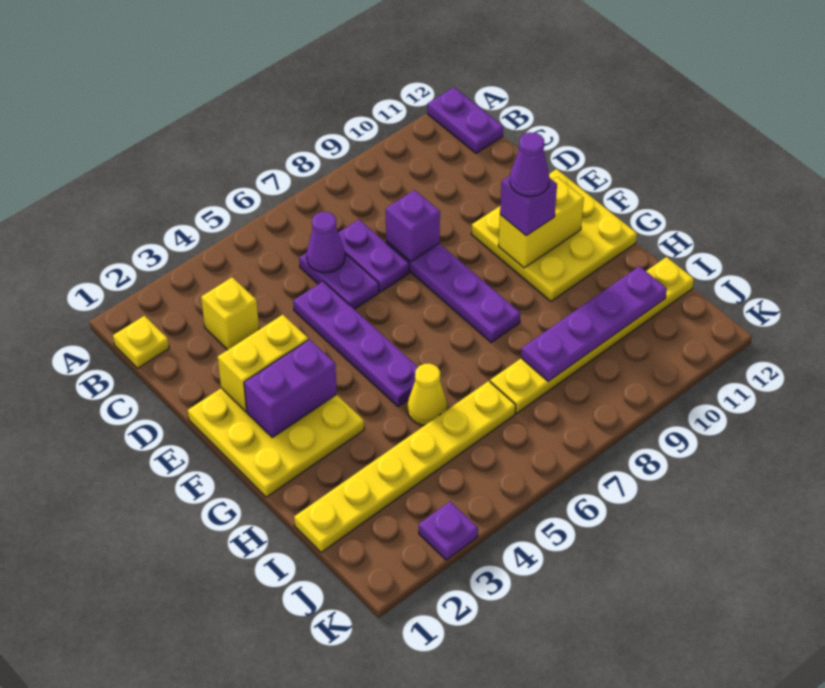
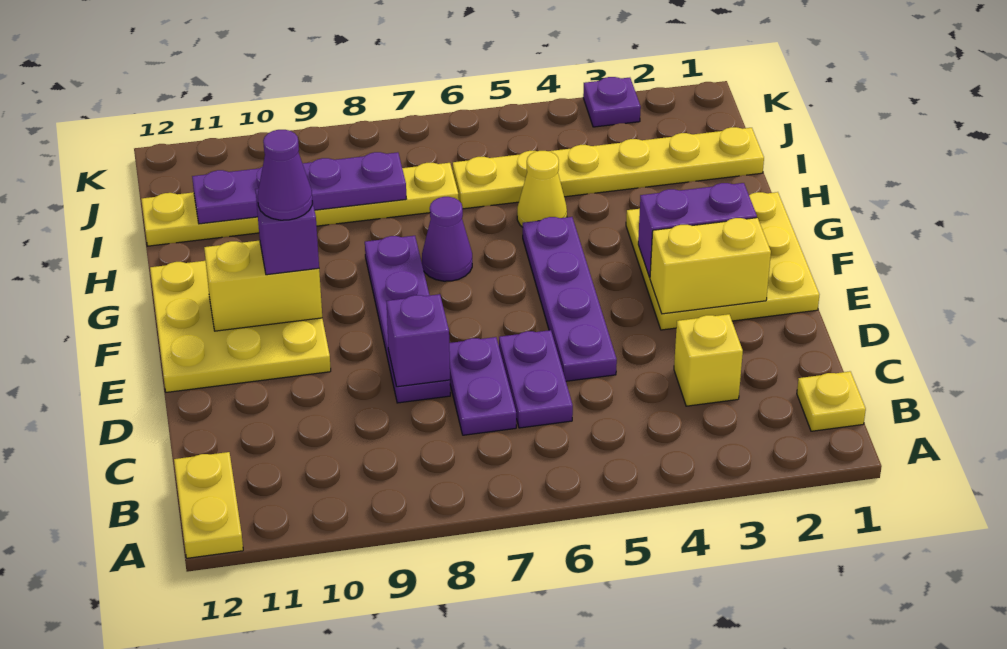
purple plate A12:B12 level 1 -> yellow plate A12:B12 level 1
purple cone C6 level 2 -> purple cone G7 level 1

